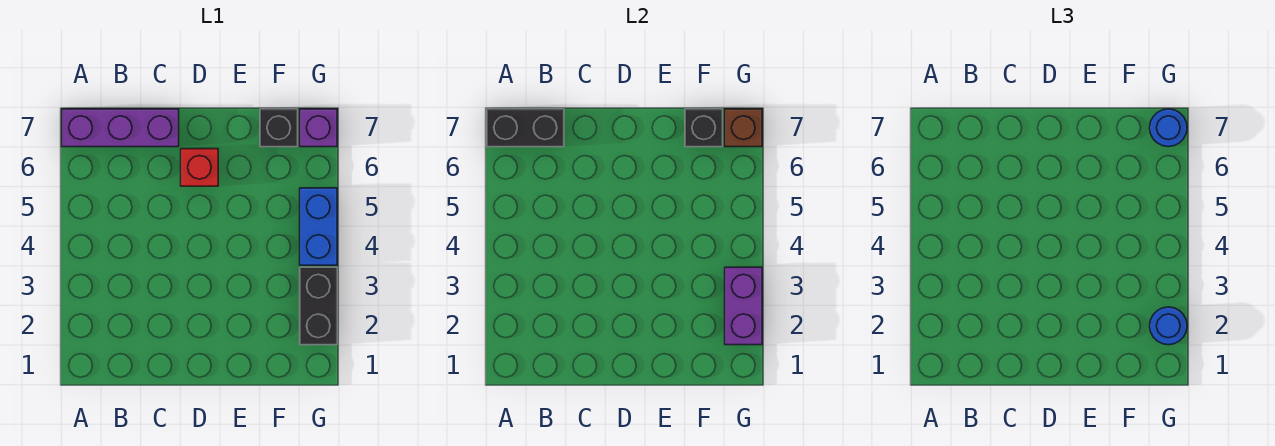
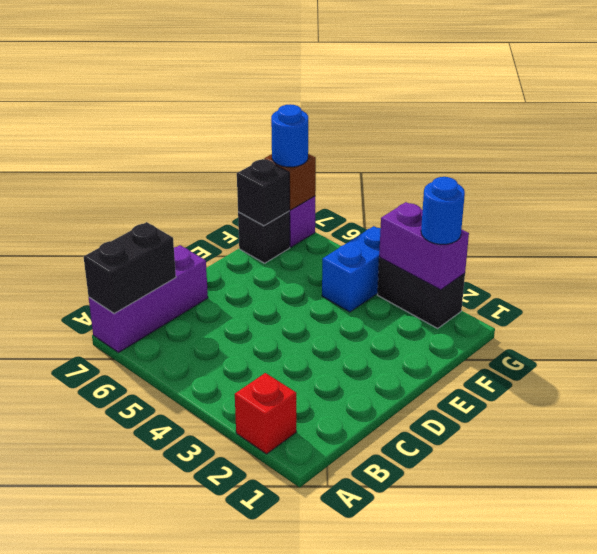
red brick D6 level 1 -> red brick A2 level 1
blue brick G4:G5 level 1 -> blue brick F4:G4 level 1

